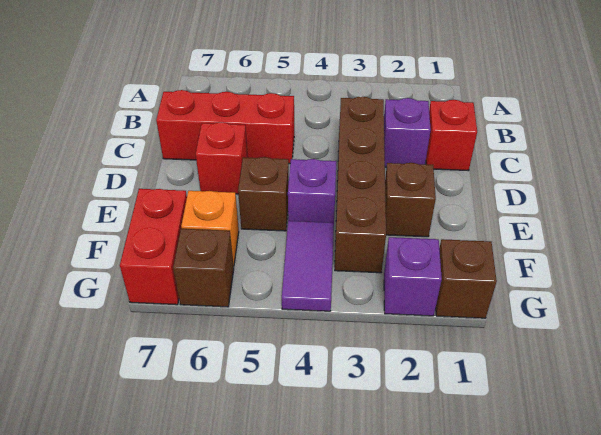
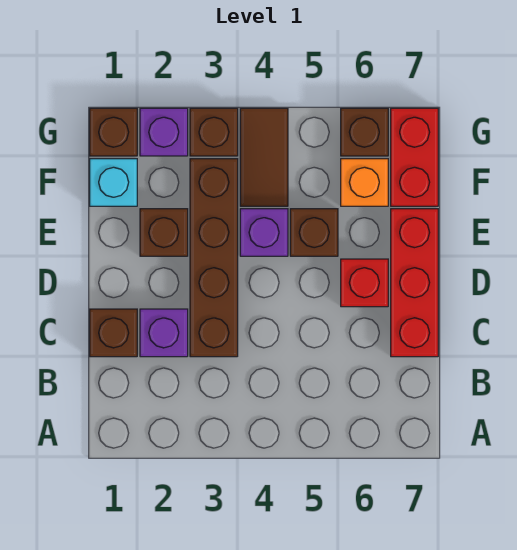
red brick C1 level 1 -> brown brick C1 level 1
red brick C5:C7 level 1 -> red brick C7:E7 level 1
none -> cyan brick F1 level 1
purple tile F4:G4 level 1 -> brown tile F4:G4 level 1
none -> brown brick G3 level 1

